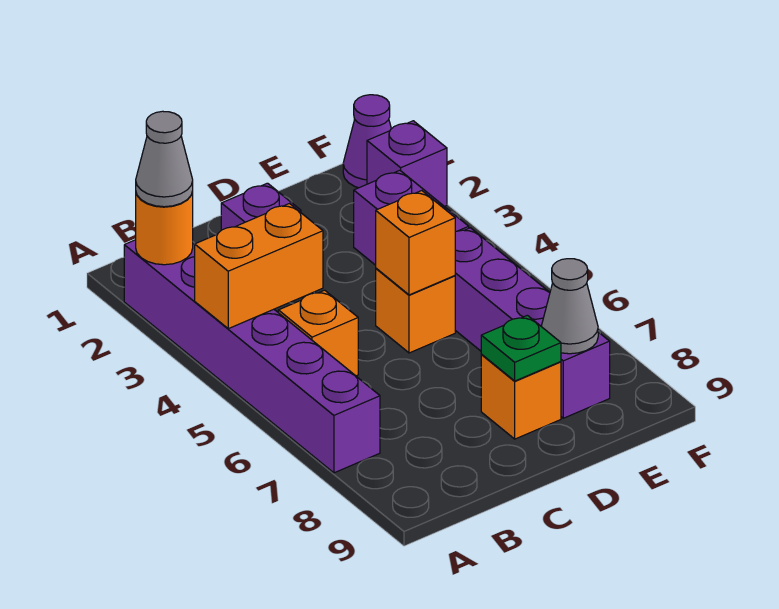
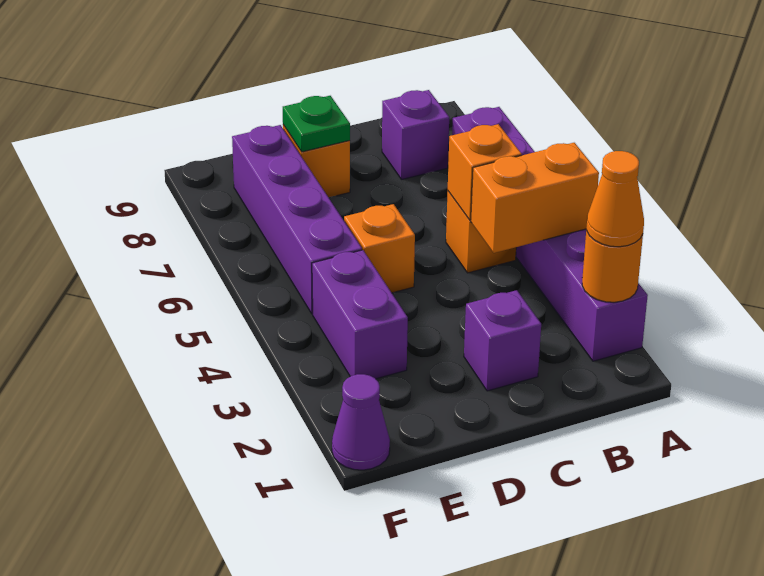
grey cone A2 level 3 -> orange cone A2 level 3
orange brick D5 level 2 -> orange brick B5 level 2
grey cone E8 level 2 -> none
purple brick F2 level 1 -> purple brick B8 level 1

